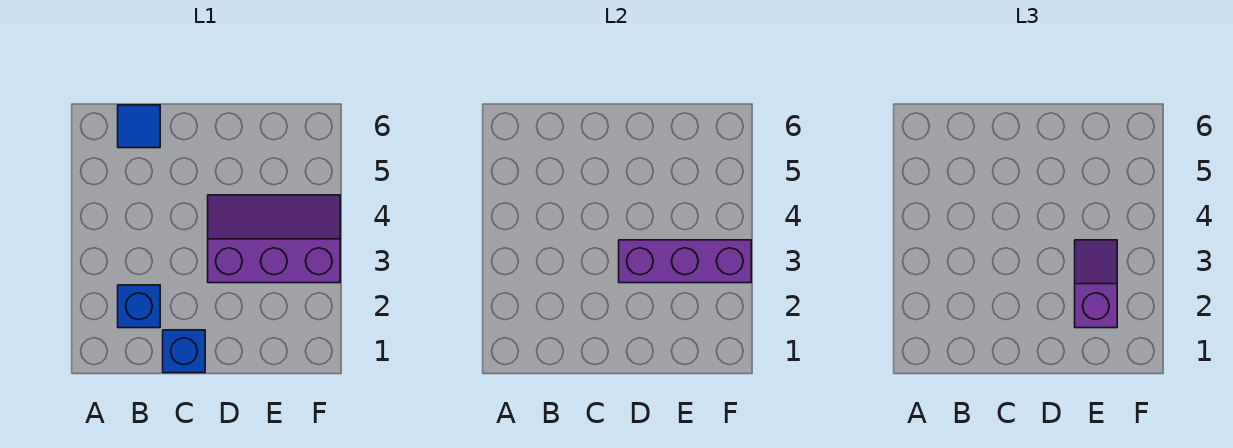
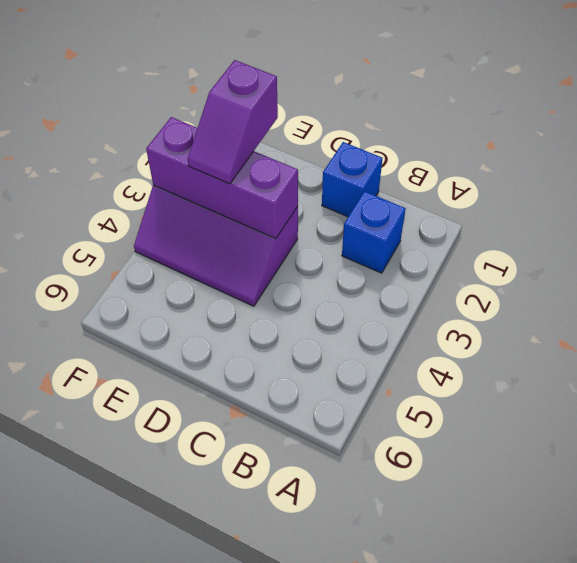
blue tile B6 level 1 -> none

